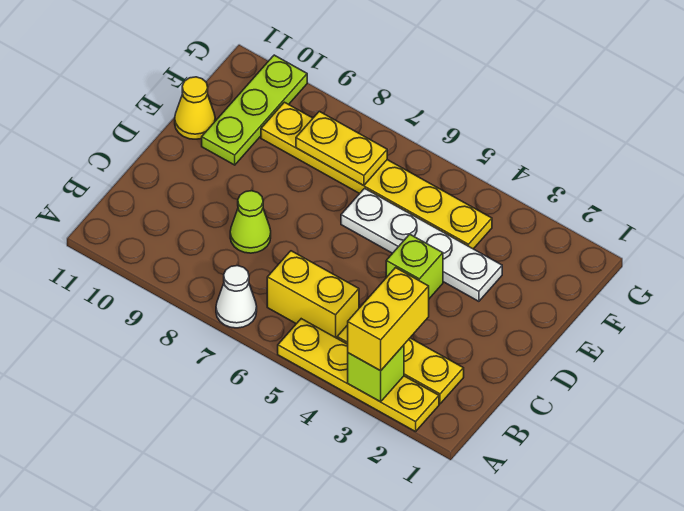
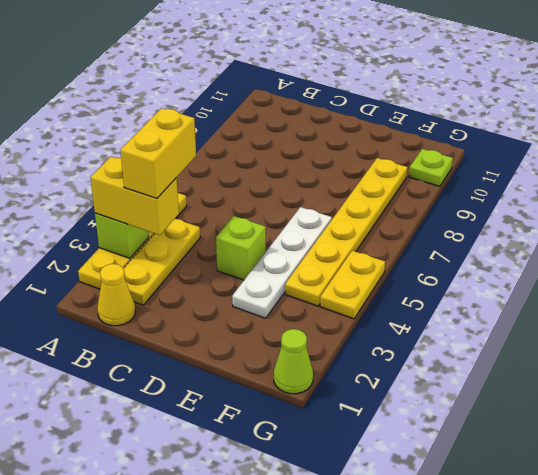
white cone A7 level 1 -> none
yellow brick B5:B6 level 1 -> yellow brick B3:B4 level 4
lime cone C8 level 1 -> lime cone G1 level 1
lime plate E10:G10 level 1 -> lime plate G10 level 1
yellow cone E11 level 1 -> yellow cone B1 level 1
yellow plate F7:F8 level 2 -> yellow plate G4:G5 level 1

